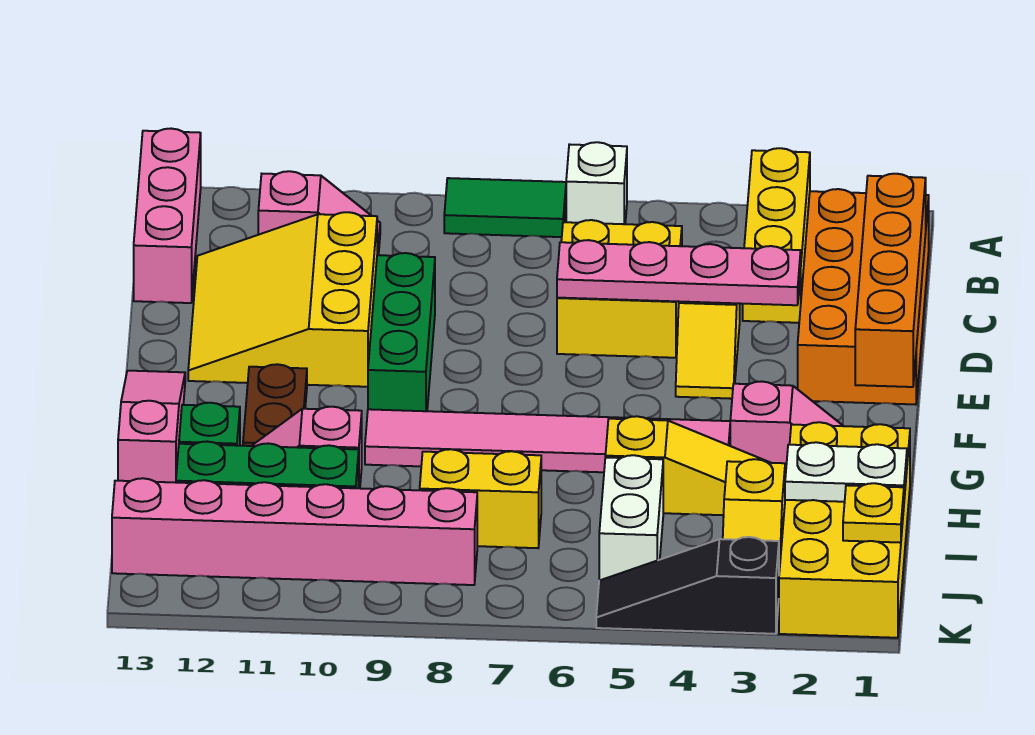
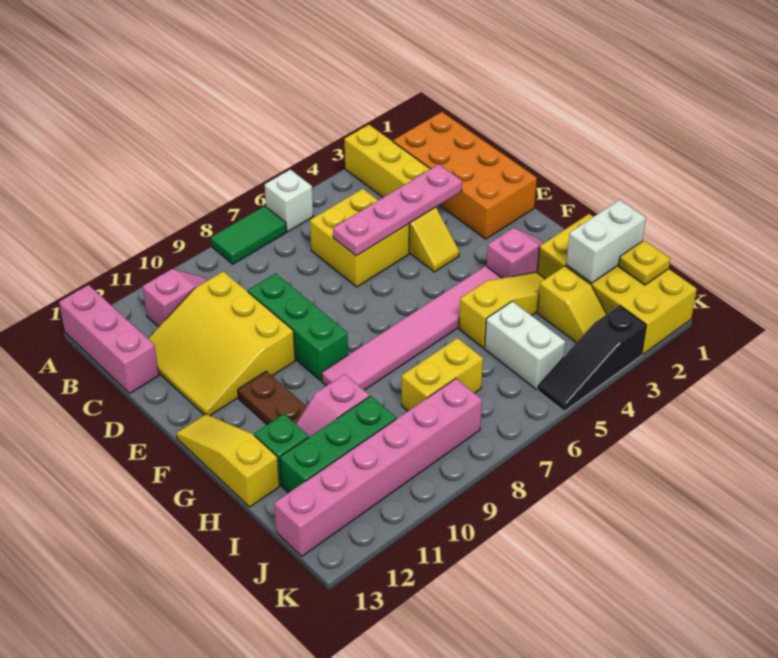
orange brick C1:F1 level 2 -> none
pink slope F13:H13 level 1 top H -> yellow slope F13:H13 level 1 top H
white plate I1:I2 level 2 -> white brick I1:I2 level 2

